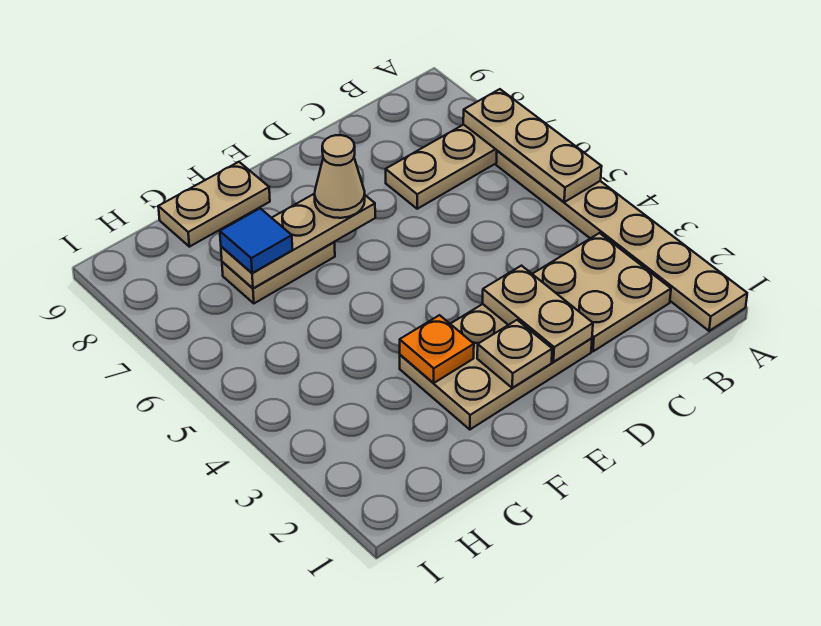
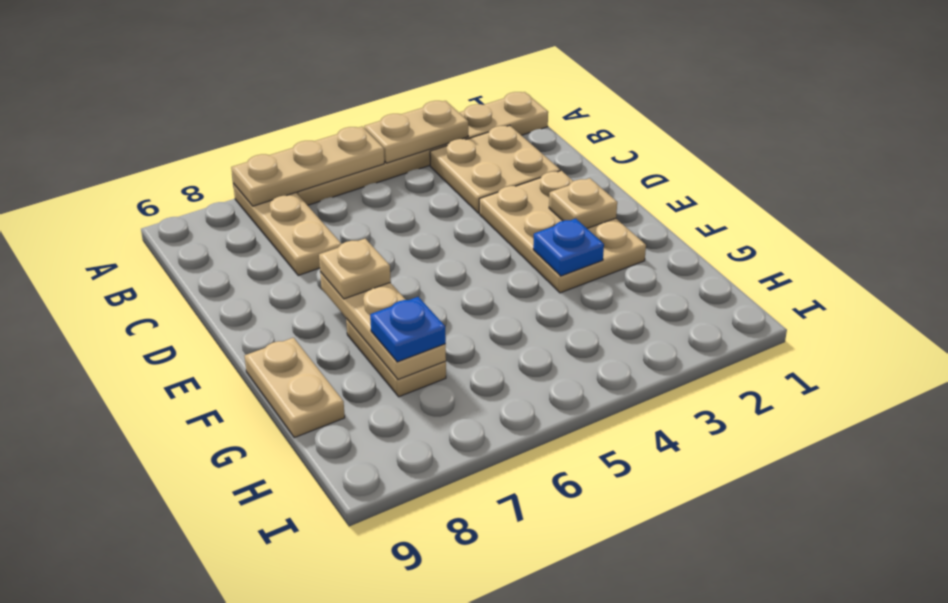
tan plate D2:D3 level 2 -> tan plate A3:A4 level 2
tan cone E7 level 3 -> tan plate E7 level 3
orange plate F3 level 2 -> blue plate F3 level 2
blue tile G7 level 3 -> blue plate G7 level 3

